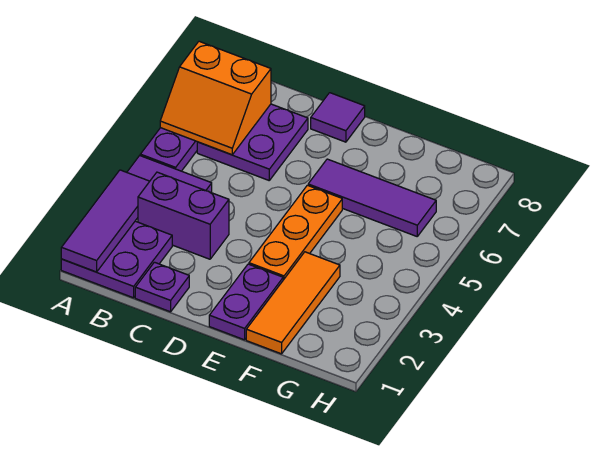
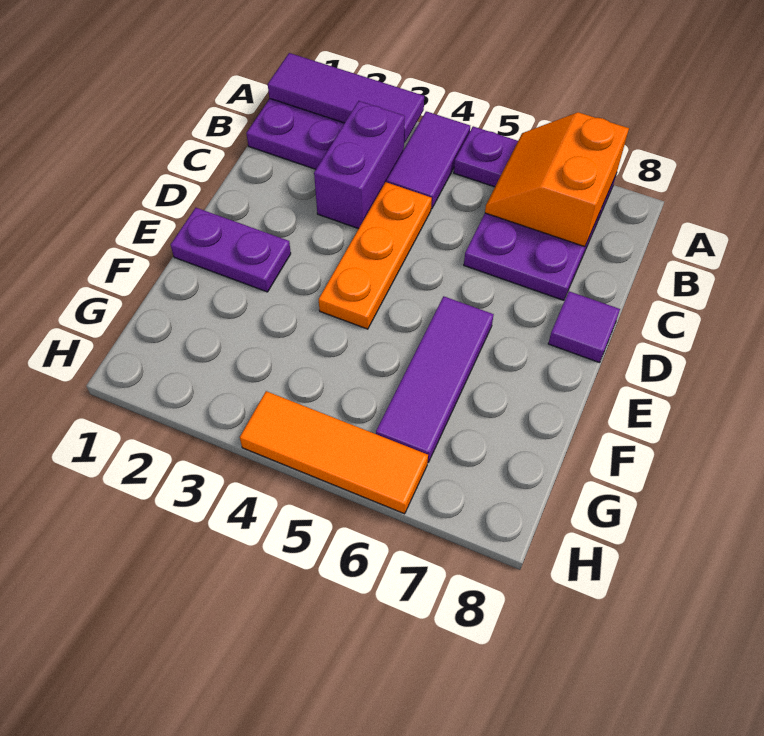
purple plate C1 level 1 -> none
orange plate E3:E5 level 1 -> orange plate C4:E4 level 1
orange tile F1:F3 level 1 -> orange tile H4:H6 level 1

